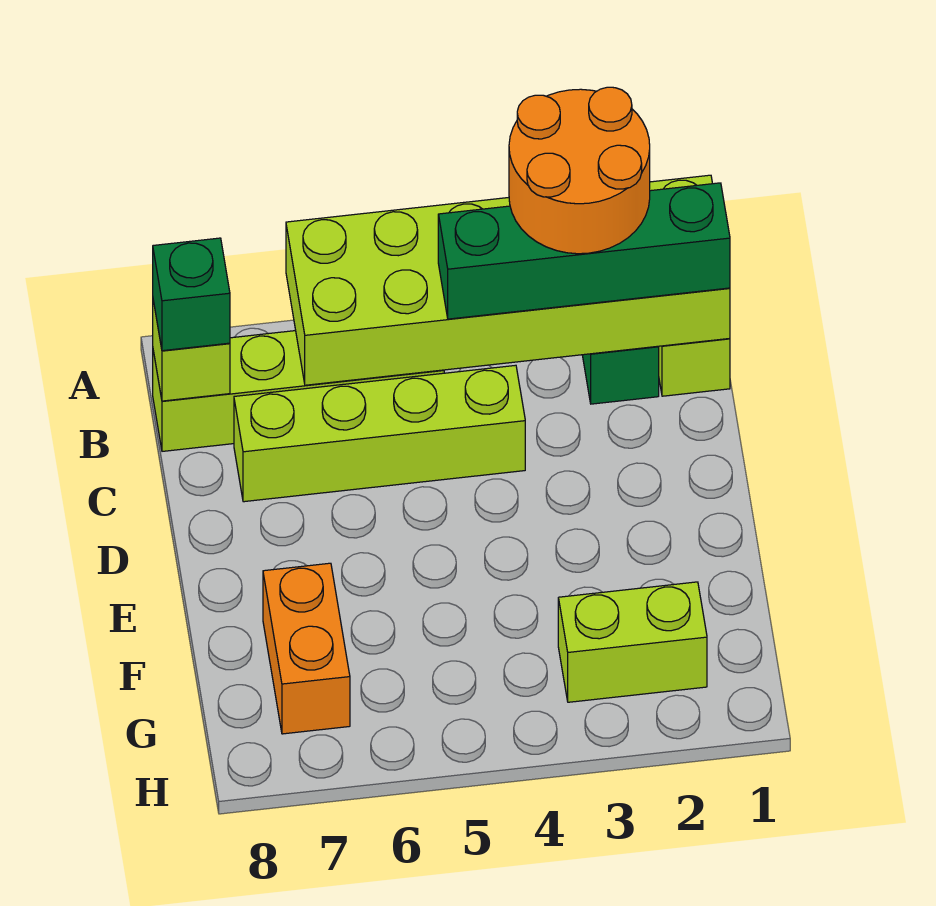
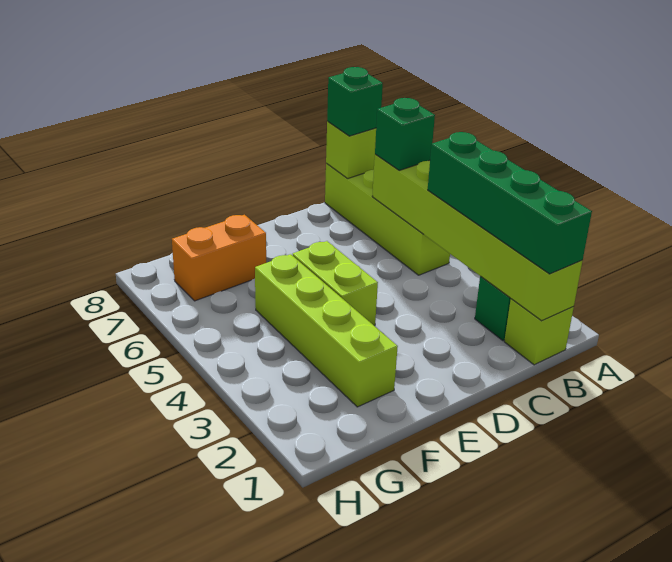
lime brick A1:B6 level 2 -> lime brick B1:B6 level 2
orange round brick A2:B3 level 4 -> none
none -> green brick B6 level 3
lime brick C4:C7 level 1 -> lime brick F2:F5 level 1
lime brick G2:G3 level 1 -> lime brick E4:E5 level 1

